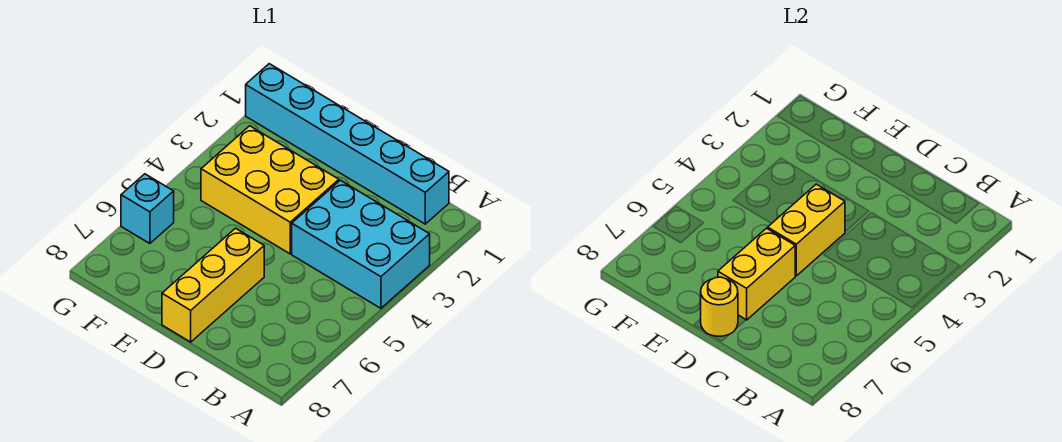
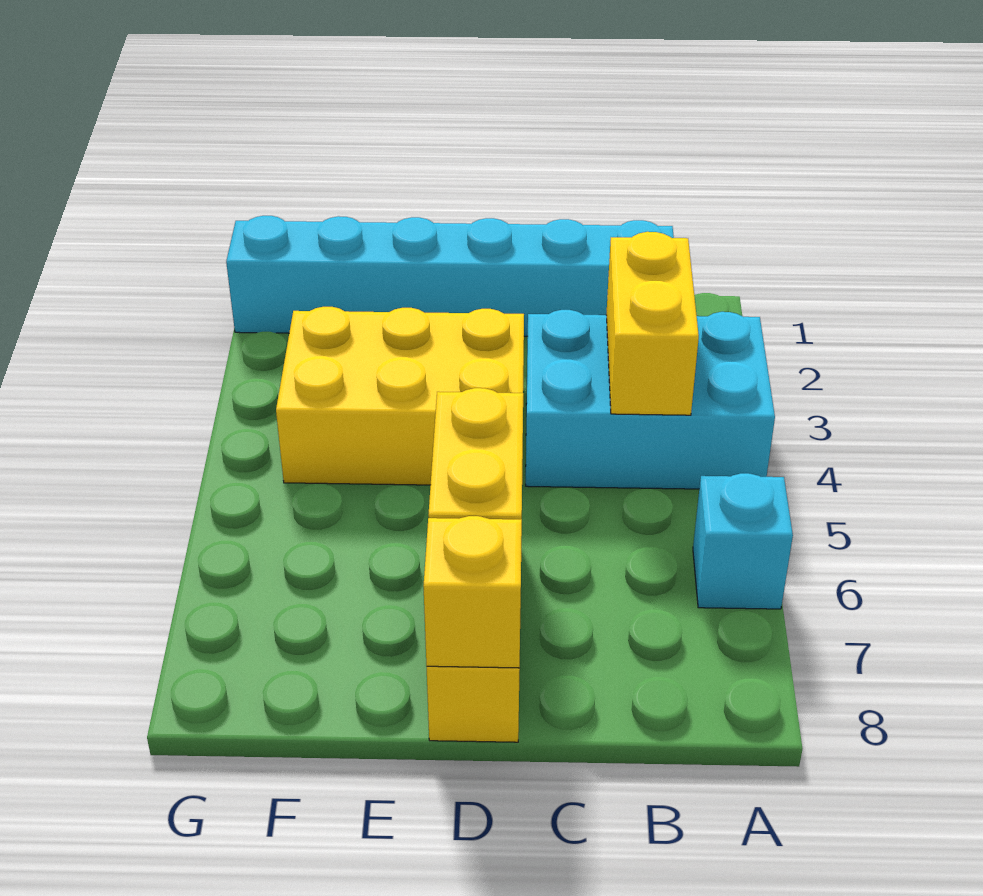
yellow brick D4:D5 level 2 -> yellow brick B3:B4 level 2
yellow round brick D8 level 2 -> yellow brick D8 level 2
cyan brick G6 level 1 -> cyan brick A6 level 1

